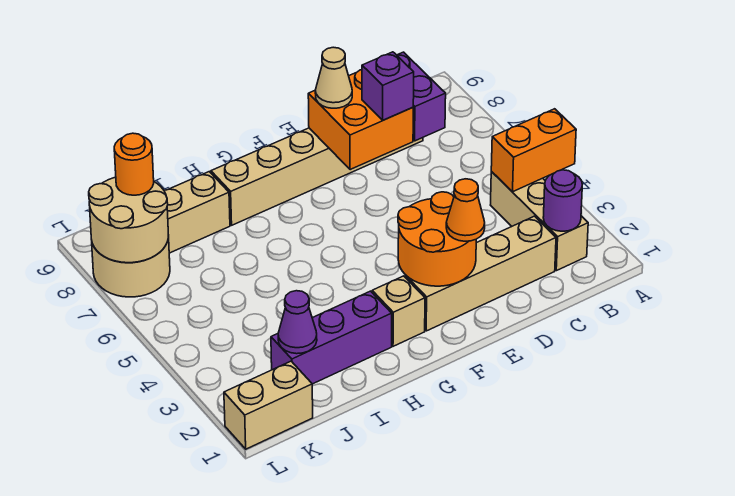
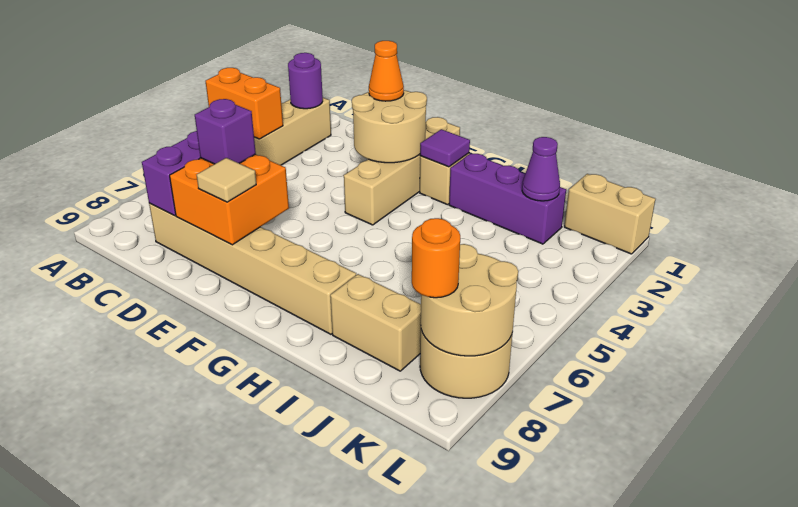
tan brick C2:F2 level 1 -> tan brick F1:F4 level 1
orange round brick E2:F3 level 2 -> tan round brick E2:F3 level 2
tan cone E8 level 3 -> tan tile E8 level 3
none -> purple tile G2 level 2

